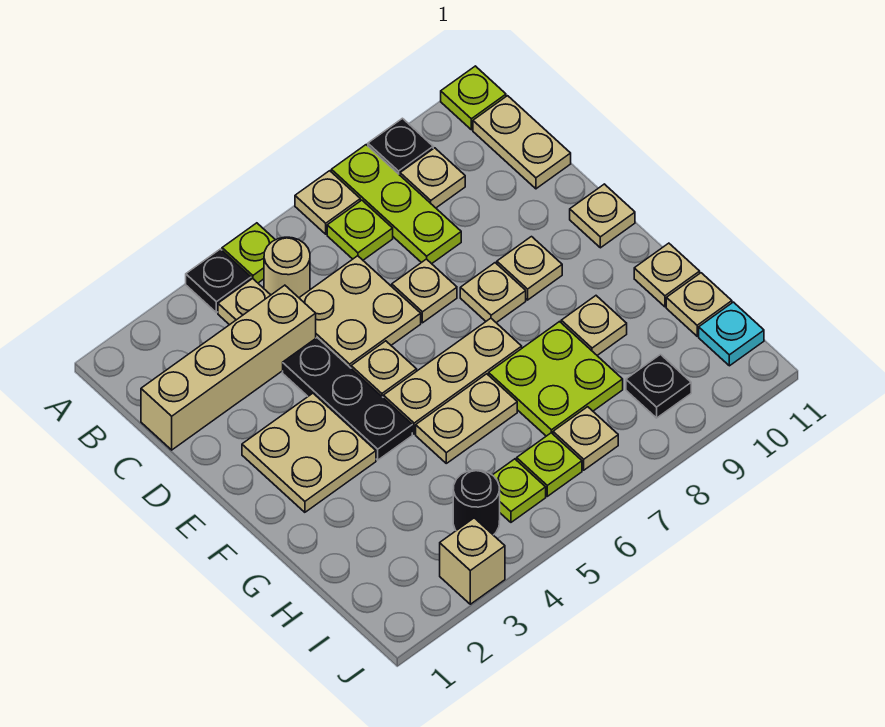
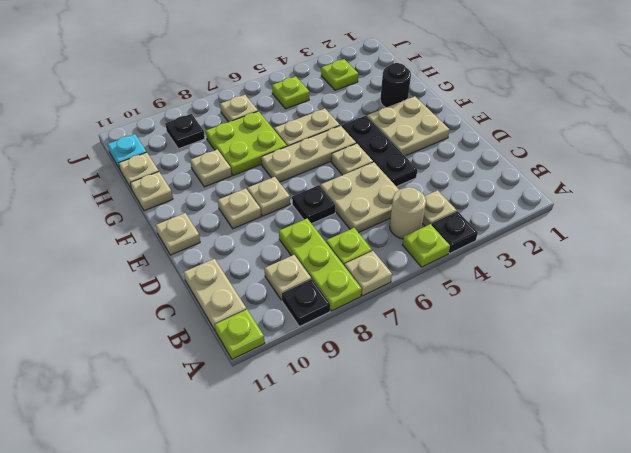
tan brick C1:C4 level 1 -> none
tan plate D7 level 1 -> black plate D7 level 1
black round brick I4 level 1 -> black round brick G2 level 1
lime plate I6 level 1 -> lime plate I3 level 1
tan brick J3 level 1 -> none

